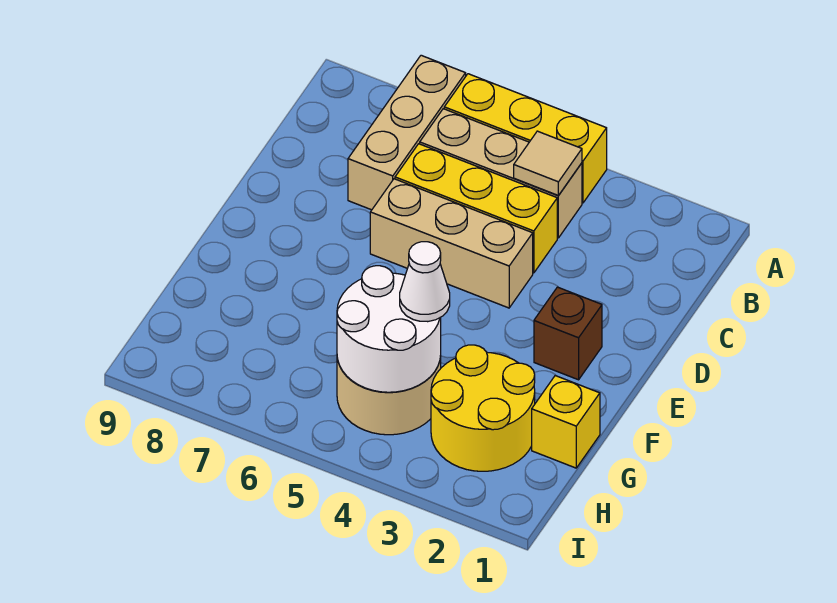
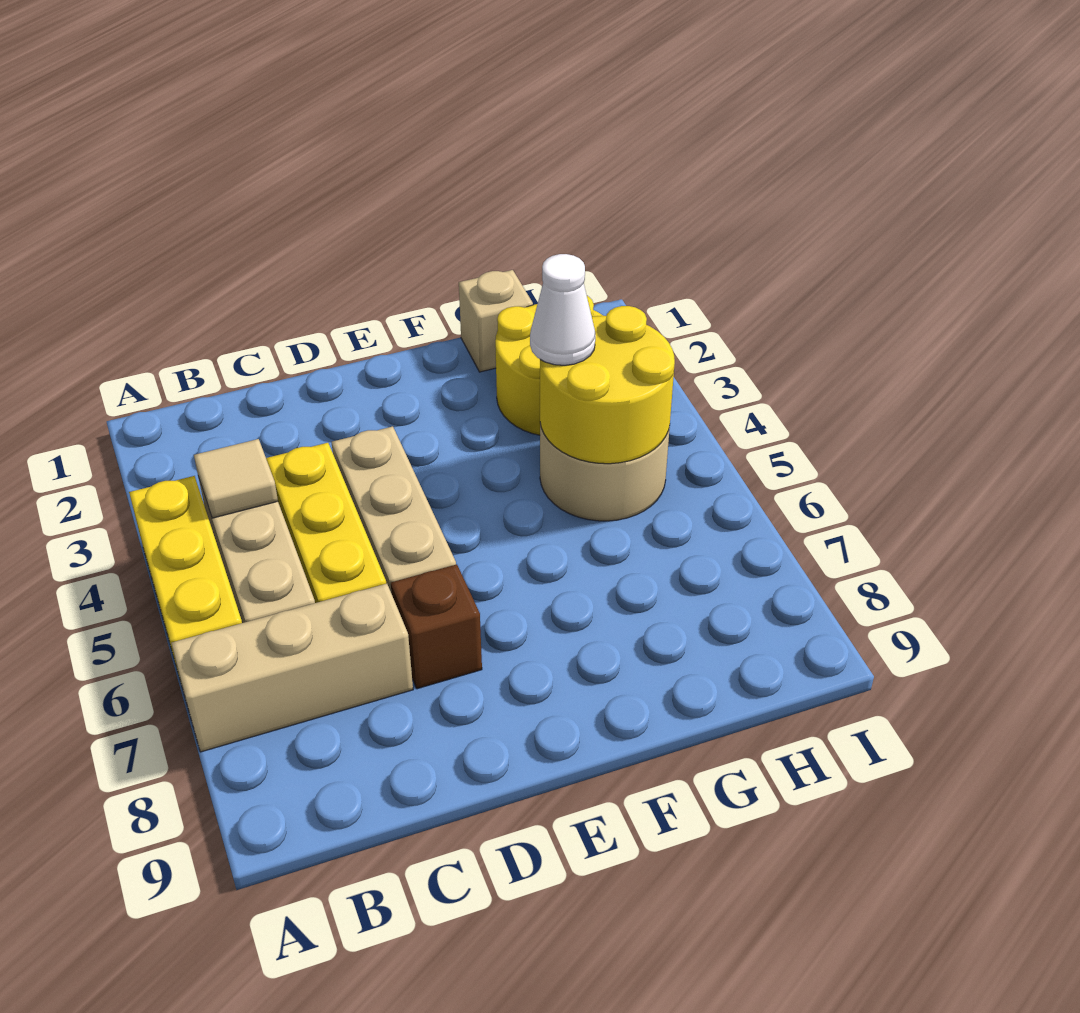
brown brick E2 level 1 -> brown brick D7 level 1
yellow brick G1 level 1 -> tan brick G1 level 1
white round brick G4:H5 level 2 -> yellow round brick G4:H5 level 2

